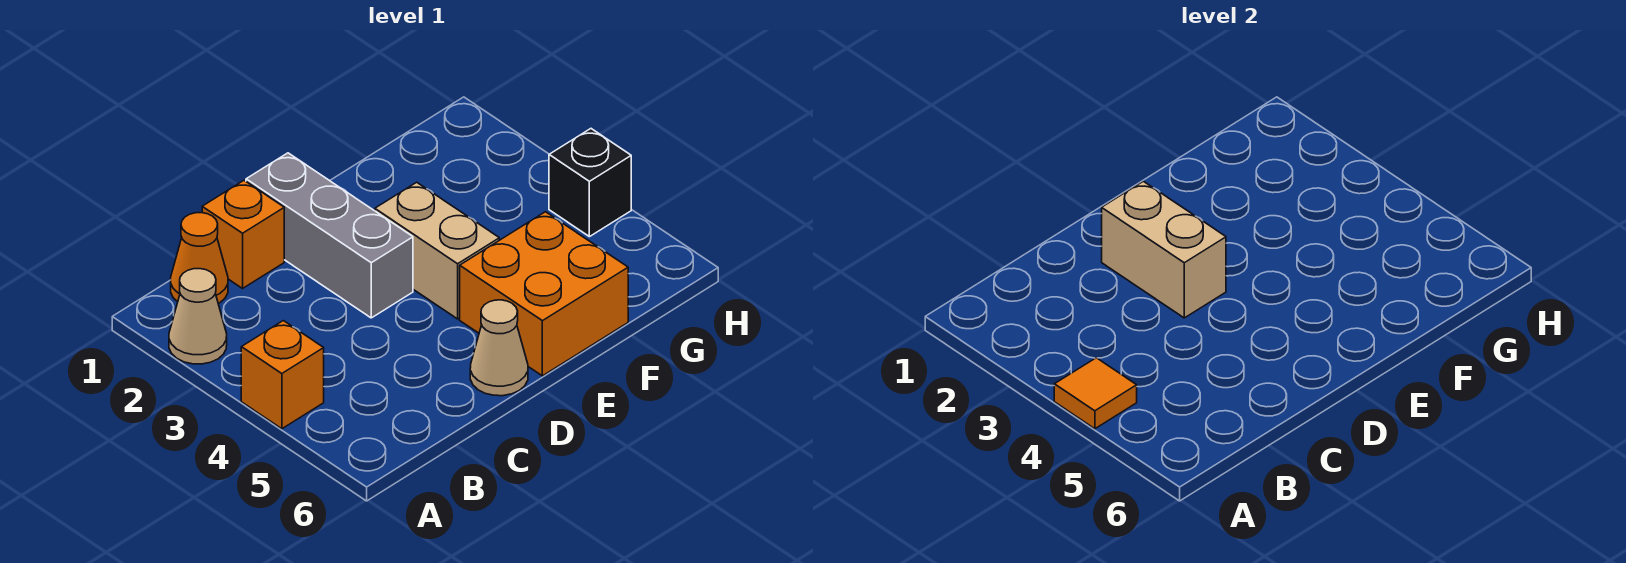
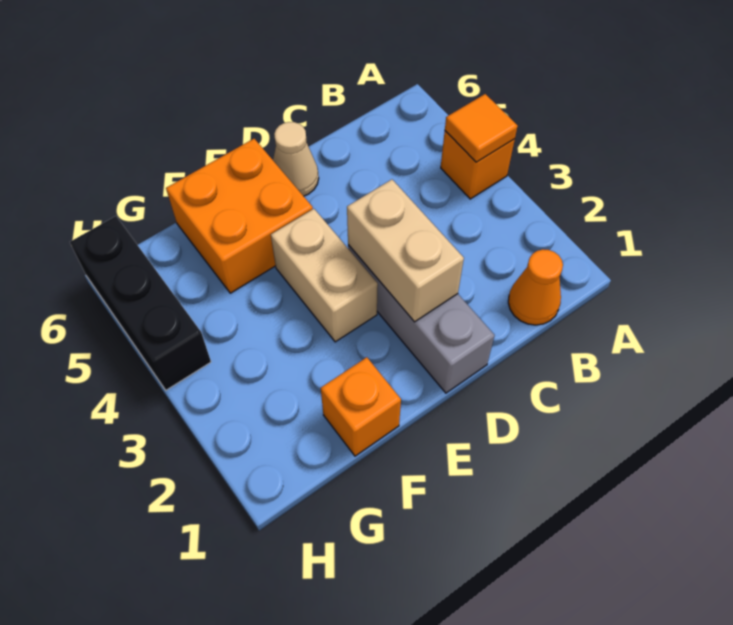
tan cone A2 level 1 -> none
orange brick C1 level 1 -> orange brick F1 level 1
black brick H4 level 1 -> black brick H4:H6 level 1

